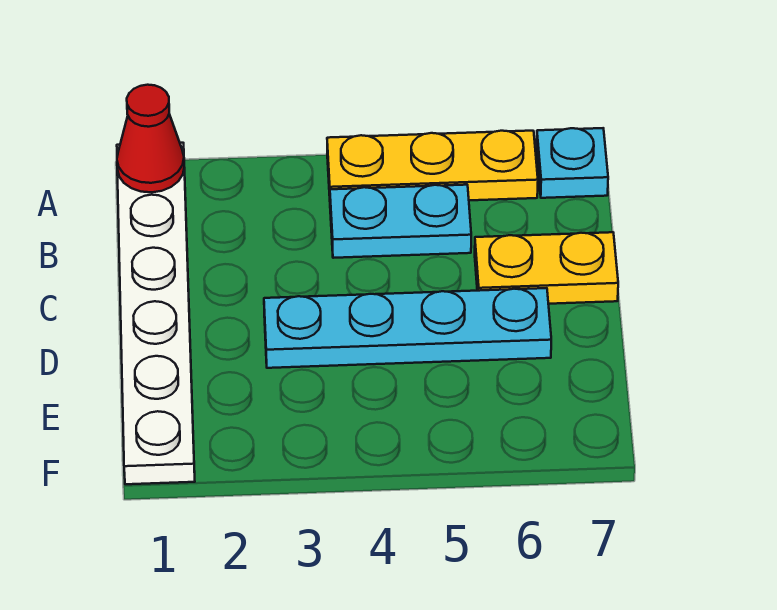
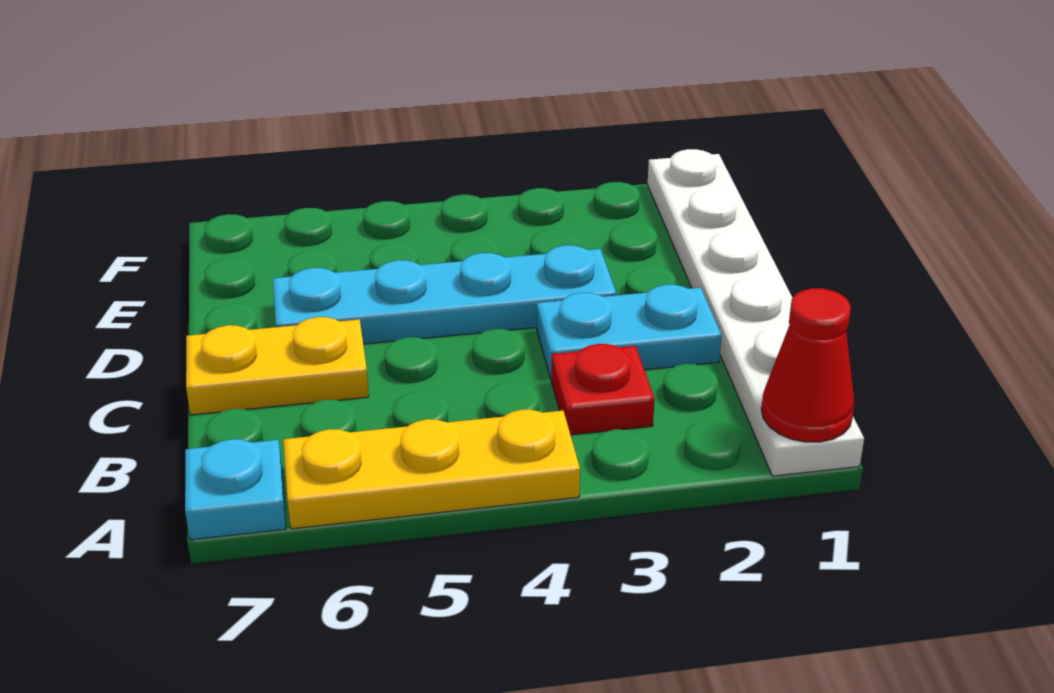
none -> red plate B3 level 1
cyan plate B4:B5 level 1 -> cyan plate C2:C3 level 1

